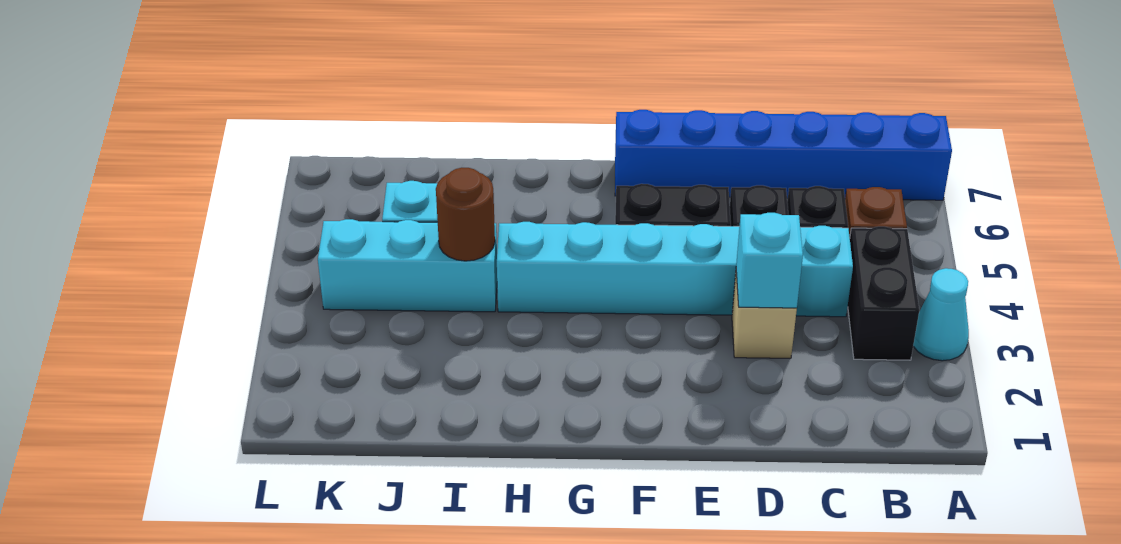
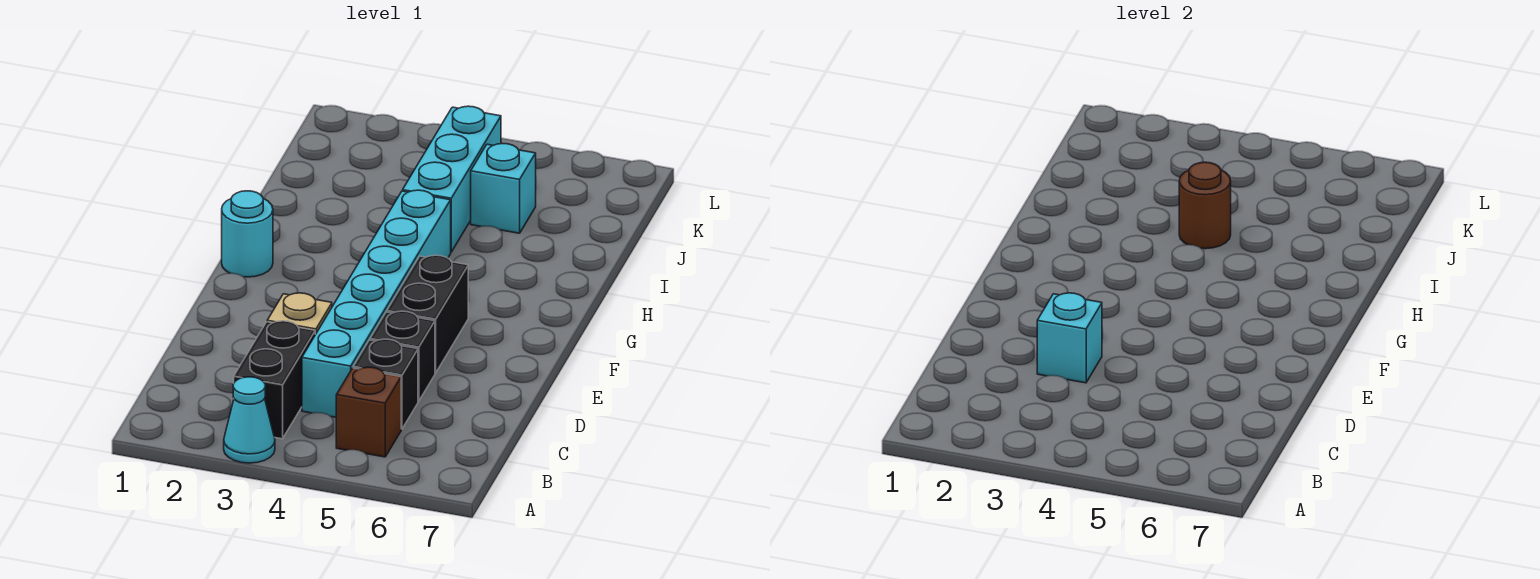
blue brick A7:F7 level 1 -> none
black brick B3:B4 level 1 -> black brick B3:C3 level 1
none -> cyan round brick G1 level 1

